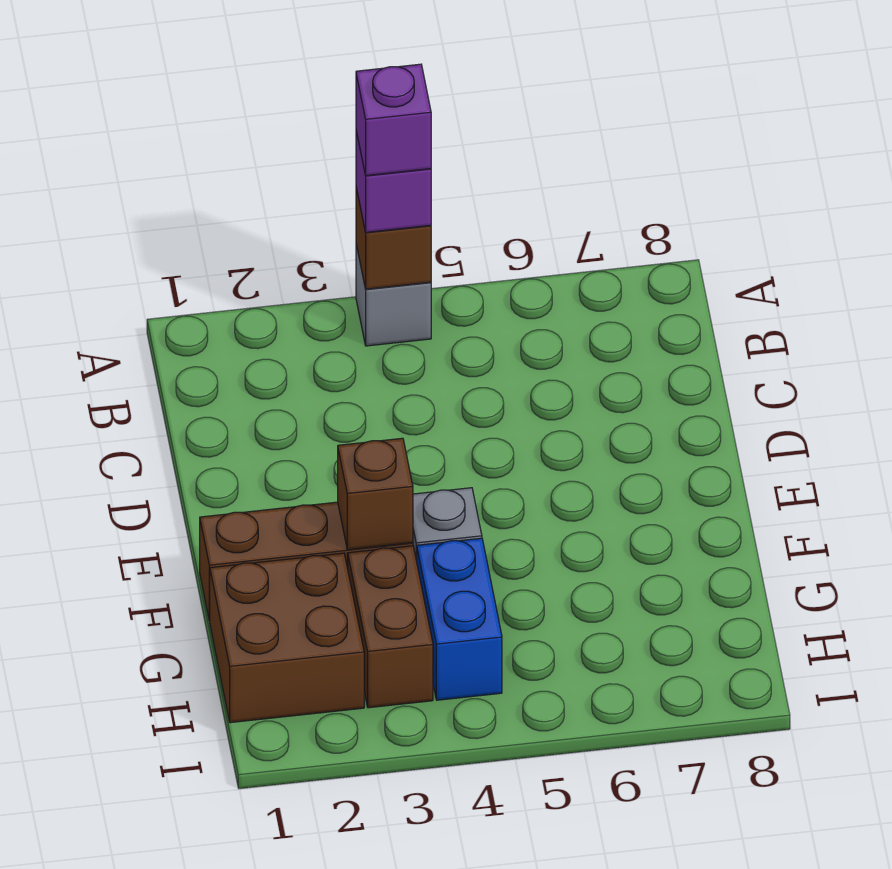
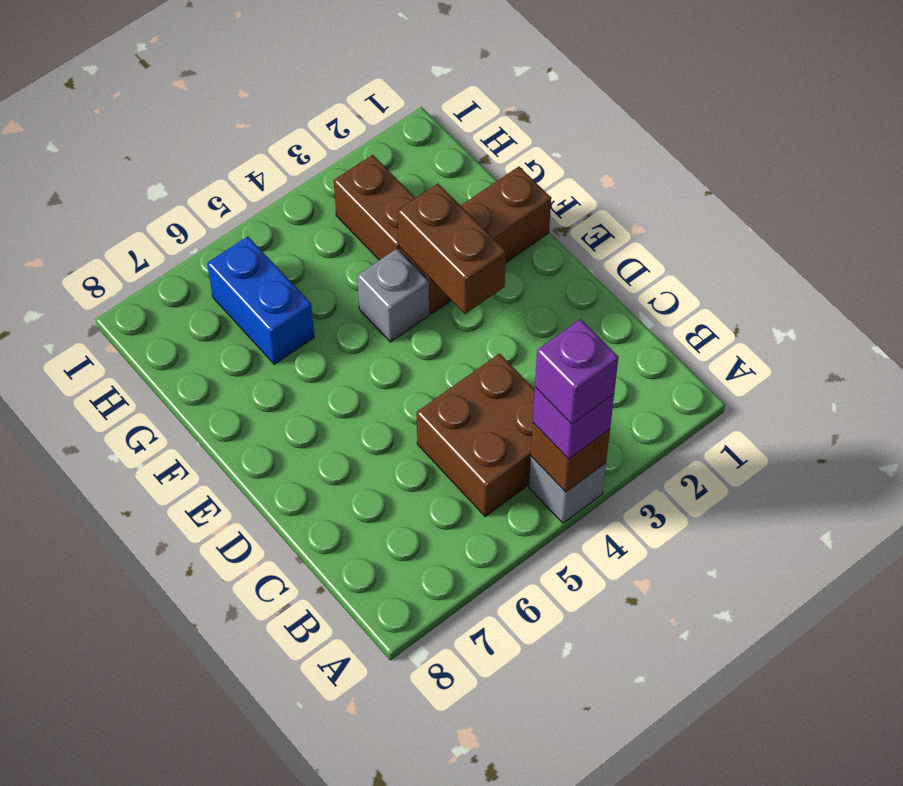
brown brick F3 level 2 -> brown brick E3:F3 level 2
brown brick G1:H2 level 1 -> brown brick B4:C5 level 1
blue brick G4:H4 level 1 -> blue brick G6:H6 level 1

